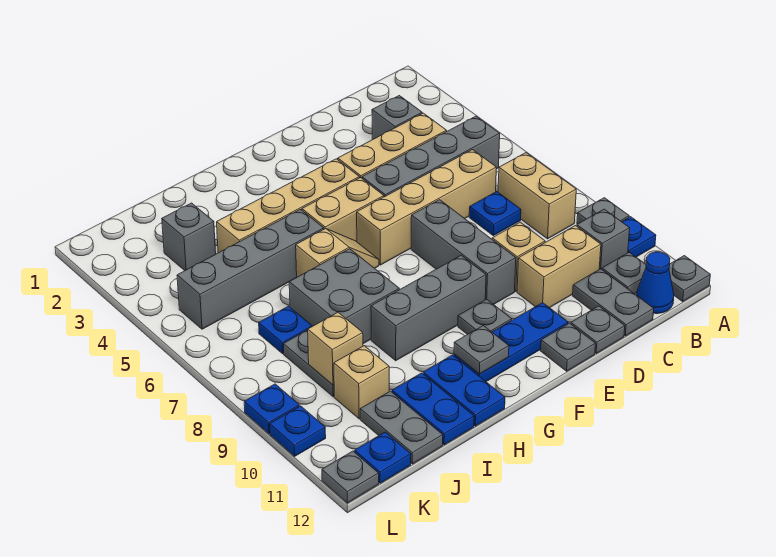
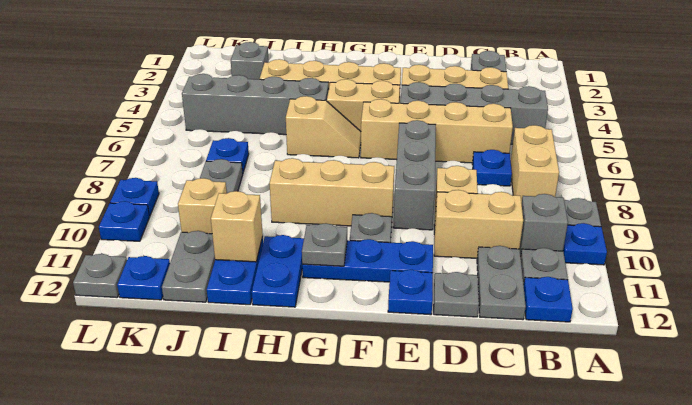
grey plate A12 level 1 -> none
blue cone B12 level 1 -> blue plate B12 level 1
grey plate E12 level 1 -> blue plate E12 level 1
grey brick F9:H9 level 1 -> tan brick F9:H9 level 1
grey brick H7:I8 level 1 -> none
tan brick J9 level 2 -> tan brick I11 level 2

